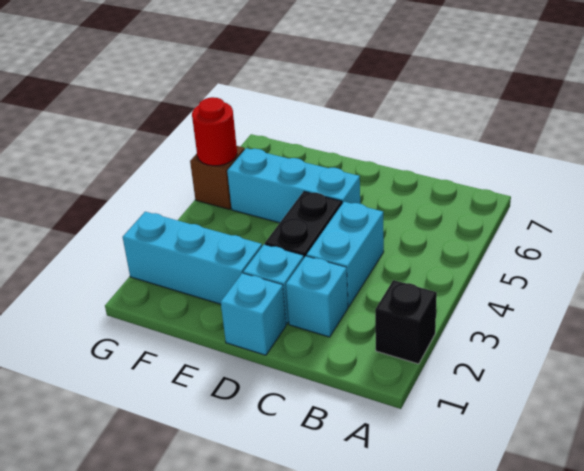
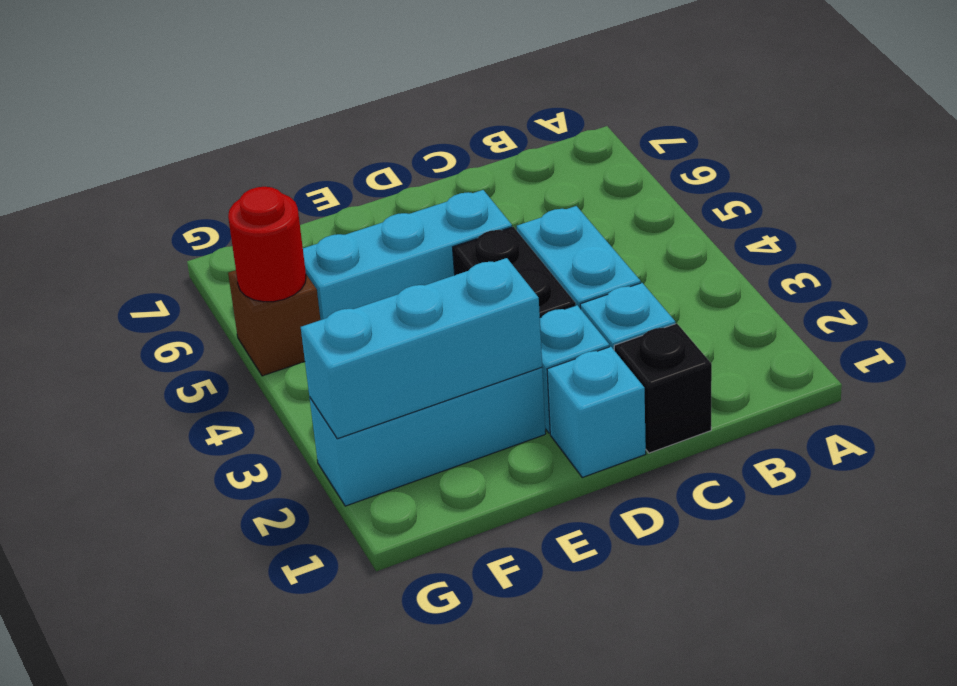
black brick A2 level 1 -> black brick C1 level 1
none -> cyan brick E2:G2 level 2

